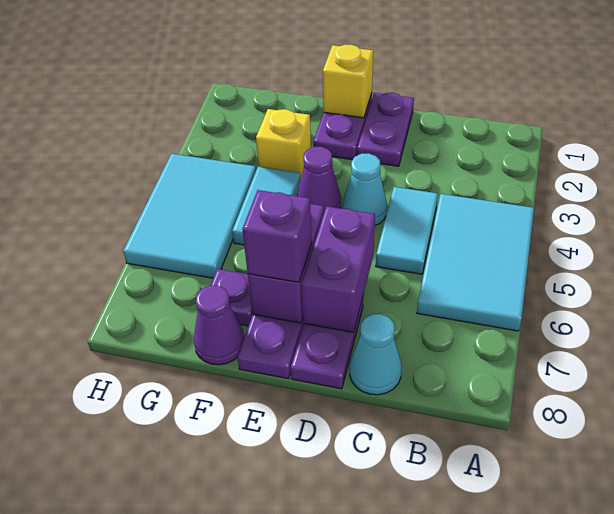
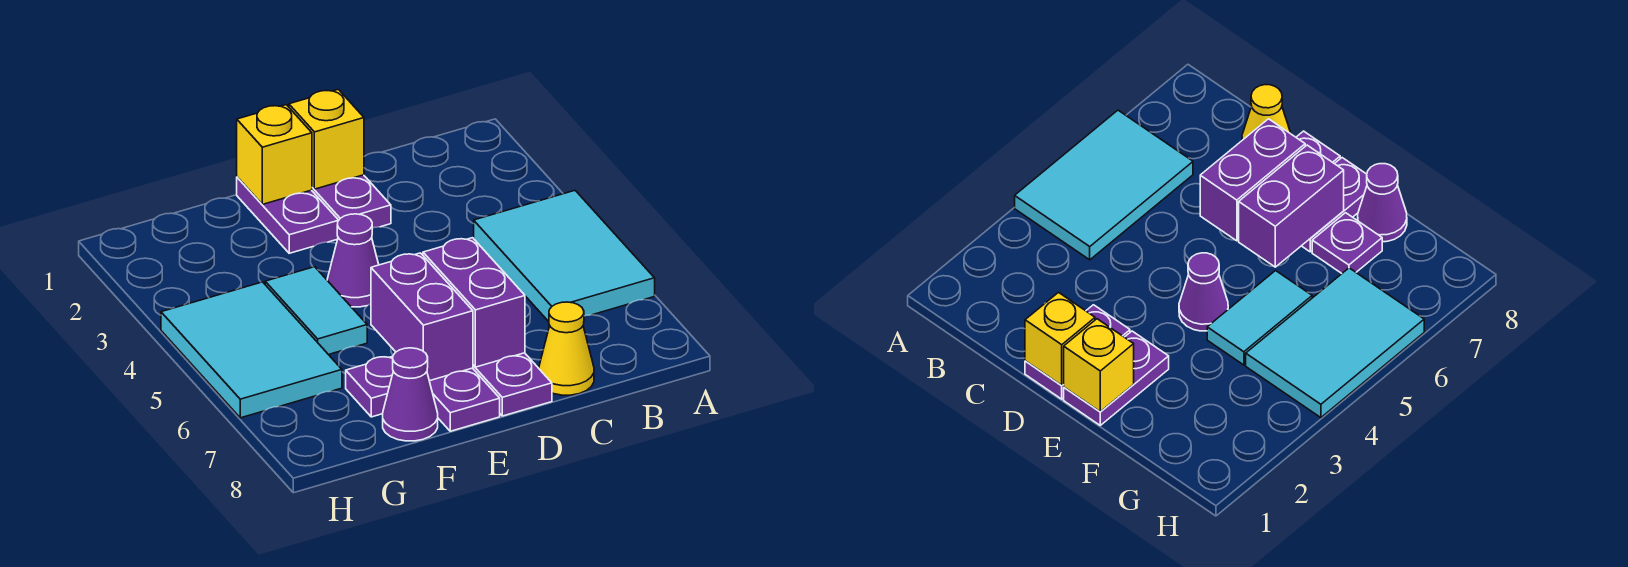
cyan tile C4:C5 level 1 -> none
cyan cone C8 level 1 -> yellow cone C8 level 1
cyan cone D4 level 1 -> none
purple brick E7 level 3 -> none
yellow brick F3 level 1 -> yellow brick D1 level 2

